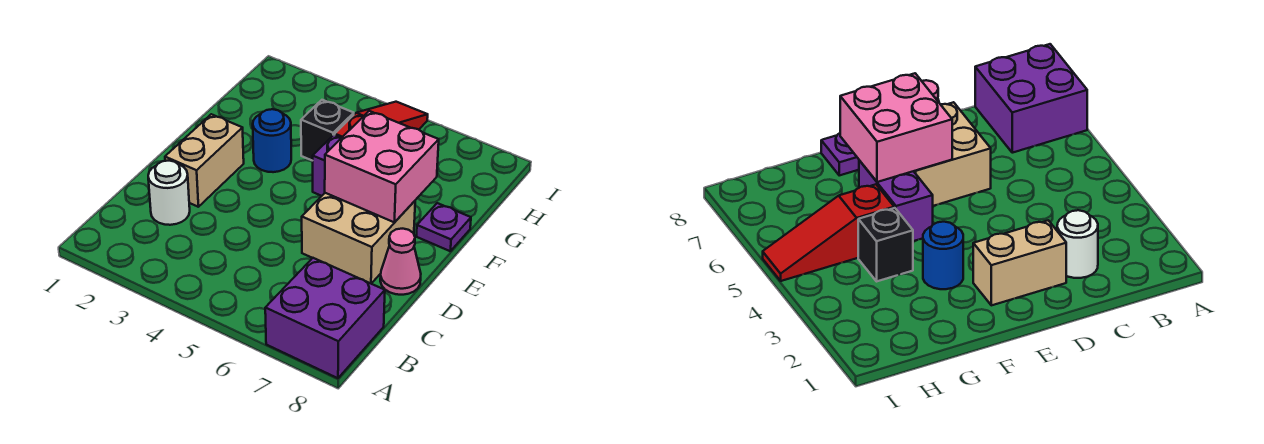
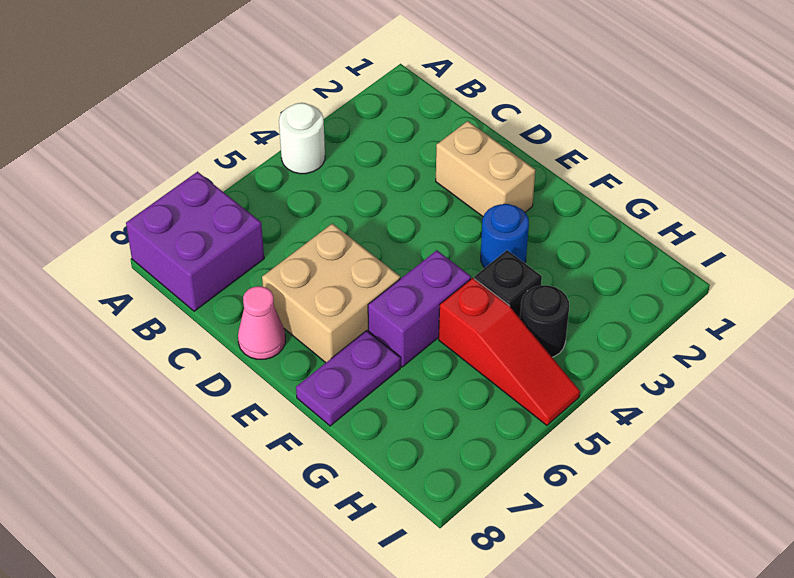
white round brick C2 level 1 -> white round brick A4 level 1
pink brick E6:F7 level 2 -> none
purple plate F8 level 1 -> purple plate F7:F8 level 1
none -> black round brick H4 level 1

